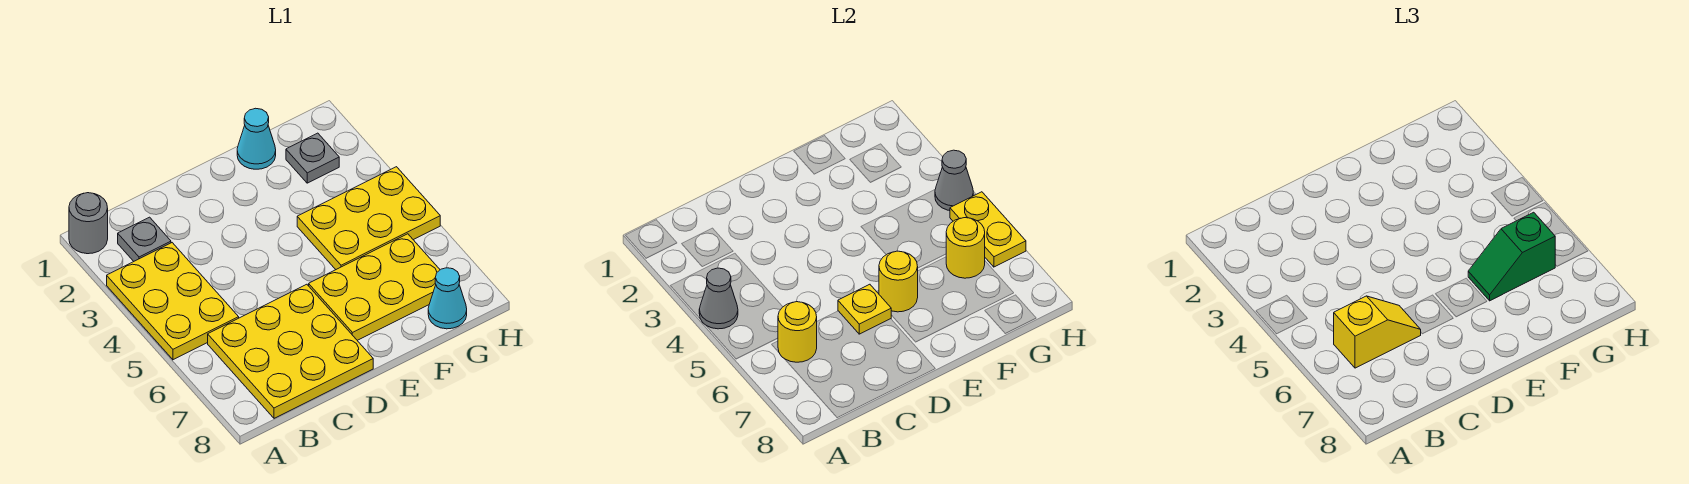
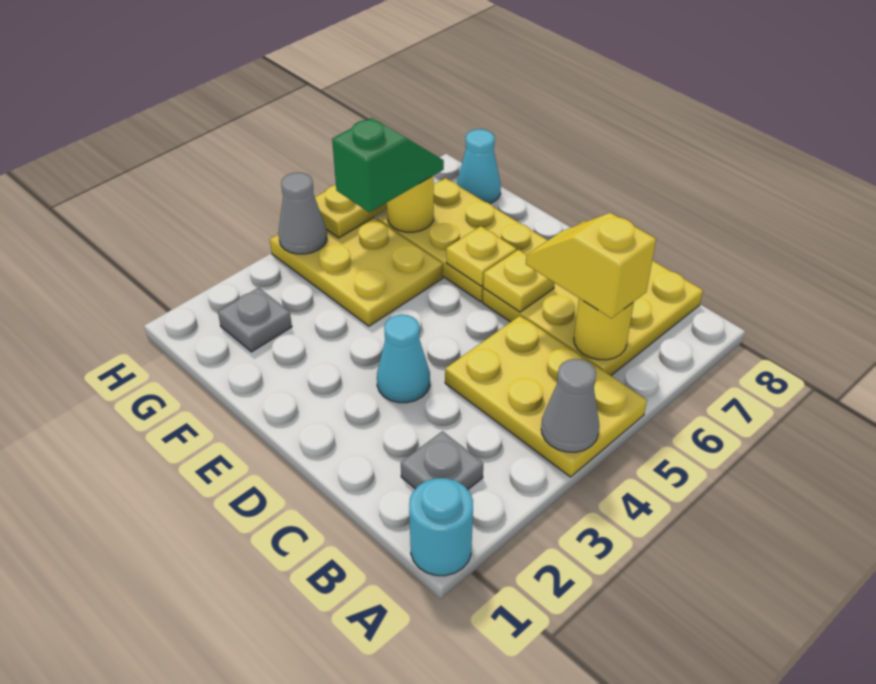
grey round brick A1 level 1 -> cyan round brick A1 level 1
yellow plate A3:B5 level 1 -> yellow plate A4:C5 level 1
yellow round brick E6 level 2 -> yellow plate E6 level 2
cyan cone F1 level 1 -> cyan cone D3 level 1
green slope F6:G6 level 3 top G -> green slope G5:G6 level 3 top 5

